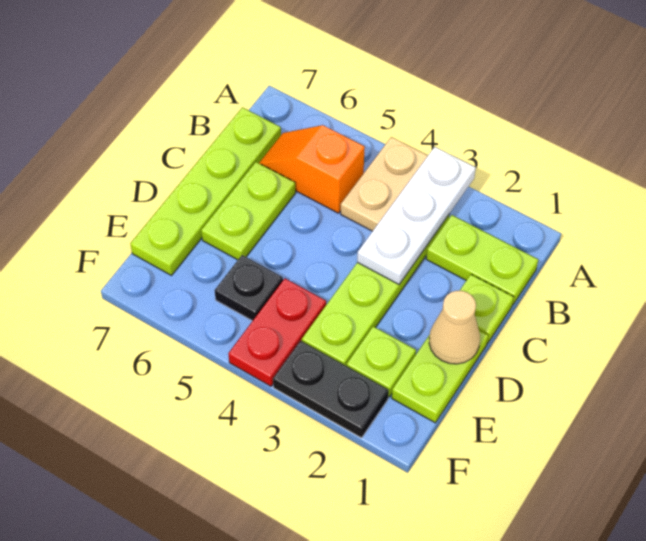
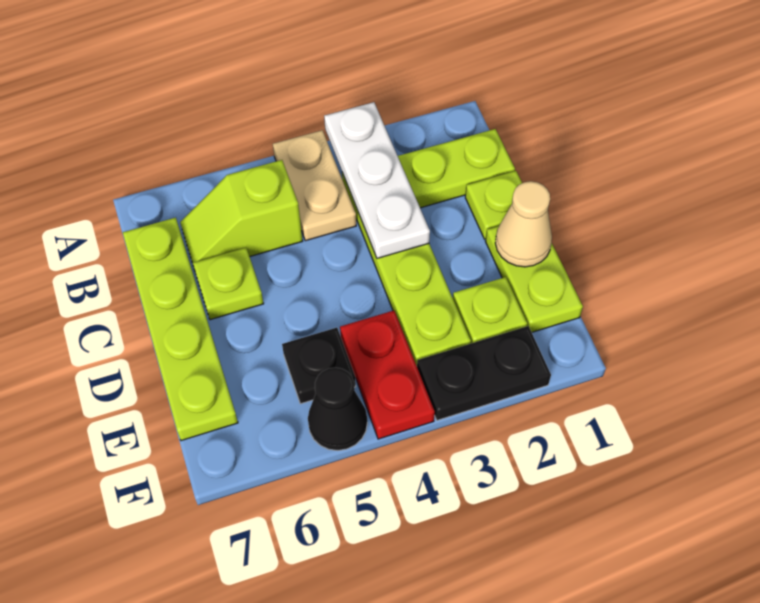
orange slope B5:B6 level 1 top 5 -> lime slope B5:B6 level 1 top 5
lime plate C6:D6 level 1 -> lime plate C6 level 1
none -> black cone F5 level 1

